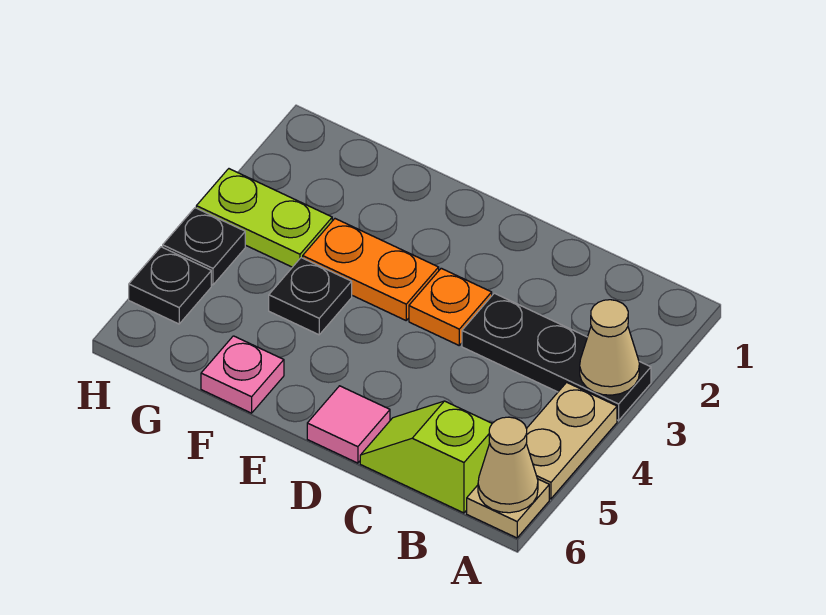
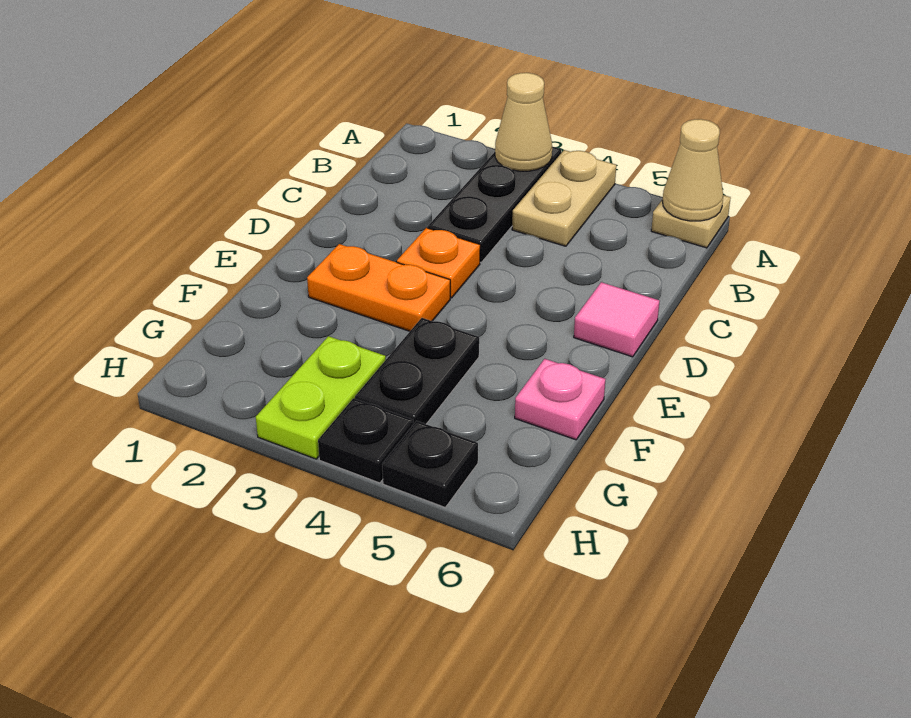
tan plate A4:A5 level 1 -> tan plate A4:B4 level 1
lime slope B6:C6 level 1 top B -> none
orange plate E3:F3 level 1 -> orange plate E2:E3 level 1
black plate F4 level 1 -> black plate F4:G4 level 1

